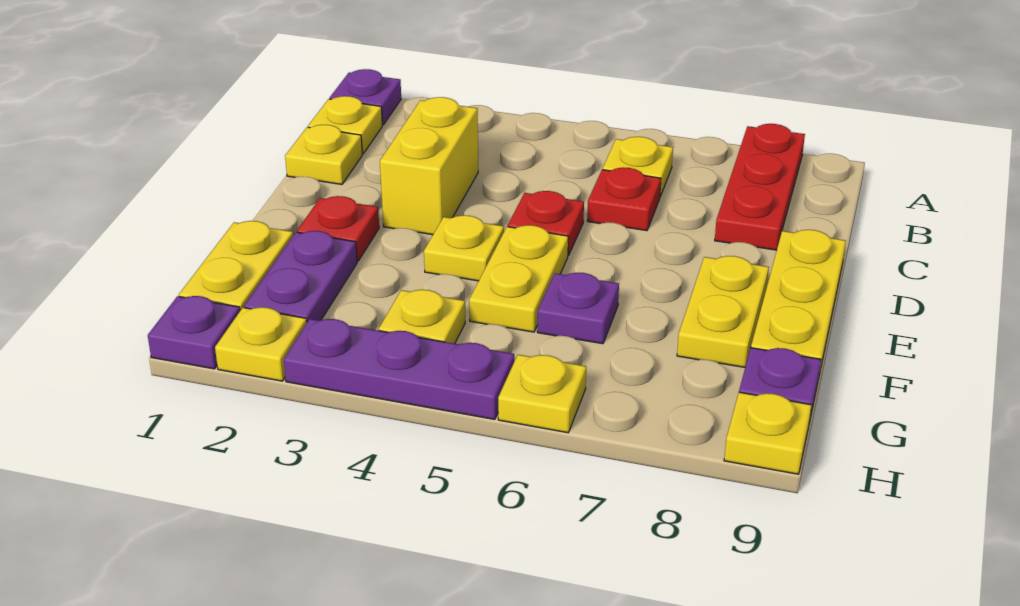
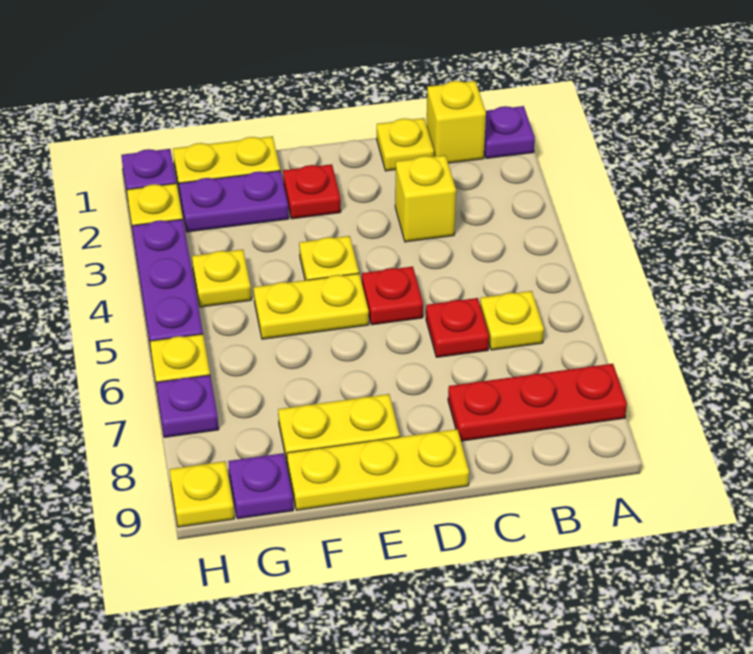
yellow plate B1 level 1 -> yellow brick B1 level 1
yellow brick C3:D3 level 1 -> yellow brick C3 level 1
purple plate F6 level 1 -> purple plate H7 level 1

